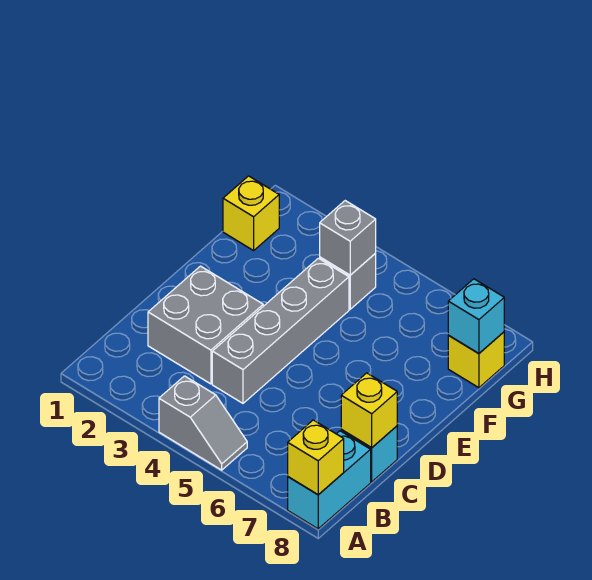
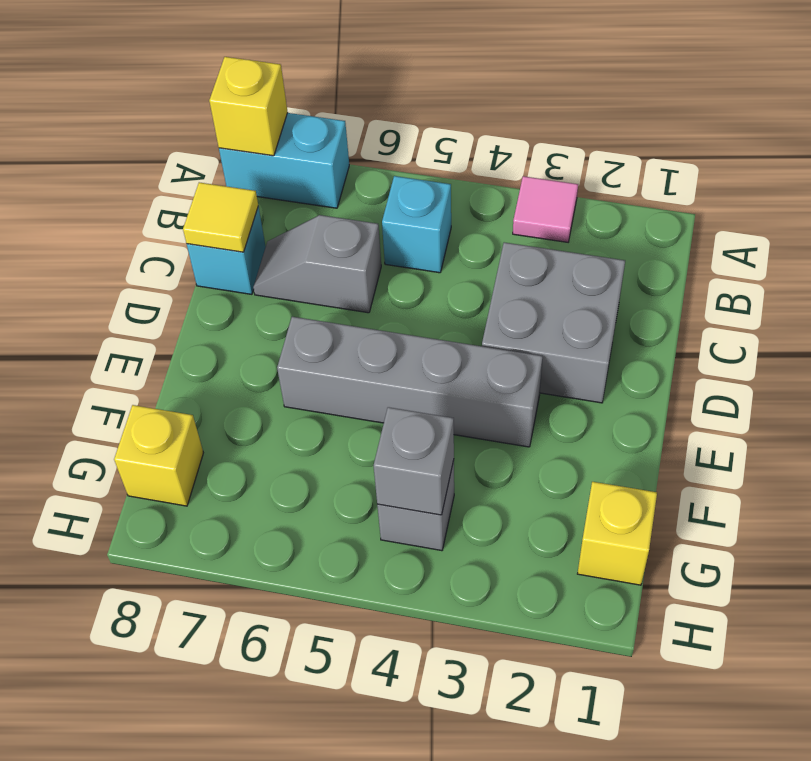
none -> pink tile A3 level 1
grey slope A4:A5 level 1 top 4 -> grey slope C6:C7 level 1 top 6
cyan brick A8:B8 level 1 -> cyan brick A7:A8 level 1
grey brick C4:F4 level 1 -> grey brick E3:E6 level 1
yellow brick C8 level 2 -> yellow tile C8 level 2
cyan brick G8 level 2 -> cyan brick B5 level 1

